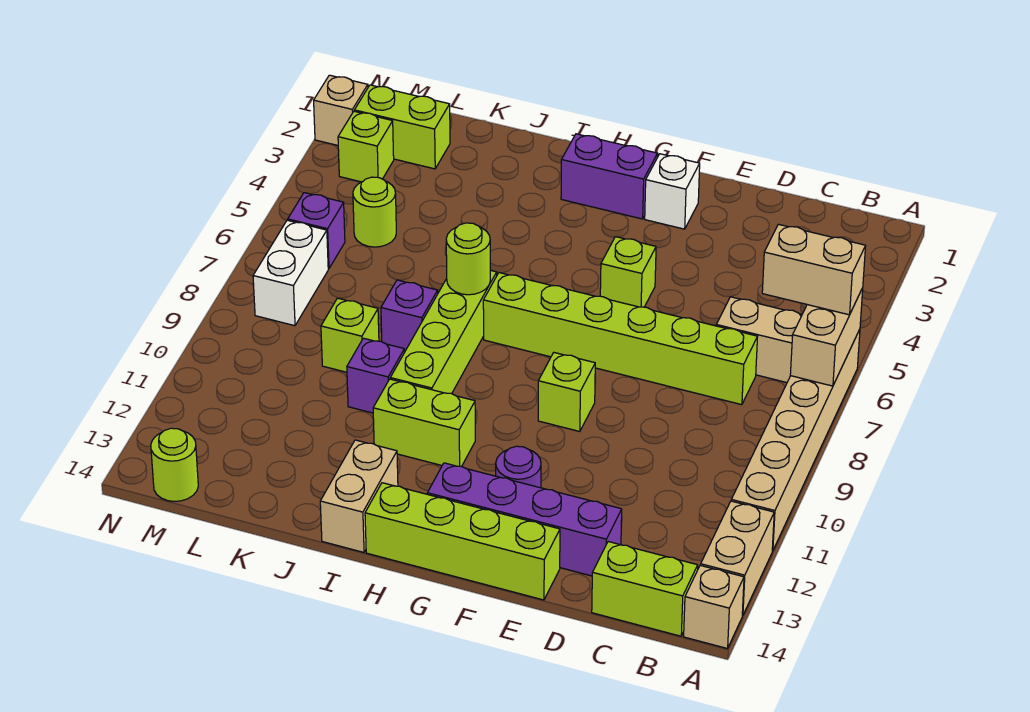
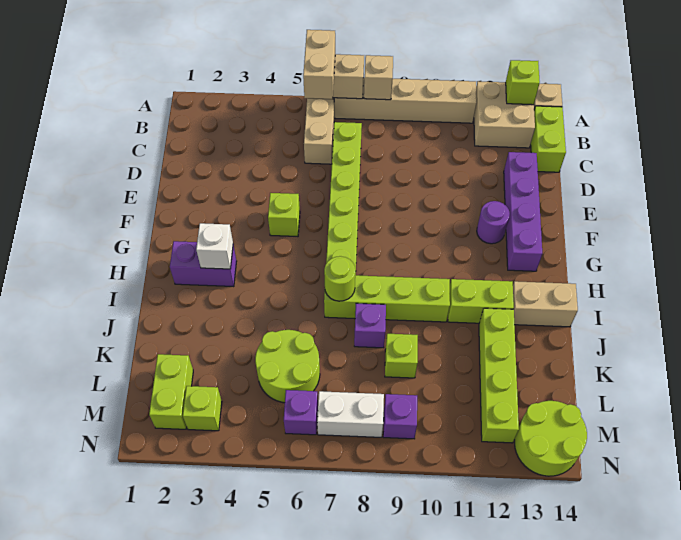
tan brick A12:A13 level 1 -> tan brick A12:B13 level 1
lime brick E14:H14 level 1 -> lime brick J12:M12 level 1
white brick F2 level 1 -> white brick H3 level 2
lime brick F9 level 1 -> lime brick A13 level 2
purple brick G2:H2 level 1 -> purple brick H2:H3 level 1
lime brick H11:I11 level 1 -> lime brick I11:I12 level 1
purple brick J10 level 1 -> purple brick M9 level 1
lime round brick L5 level 1 -> lime round brick K5:L6 level 1
lime round brick M14 level 1 -> lime round brick M13:N14 level 1
tan brick N2 level 1 -> tan brick A8 level 2

